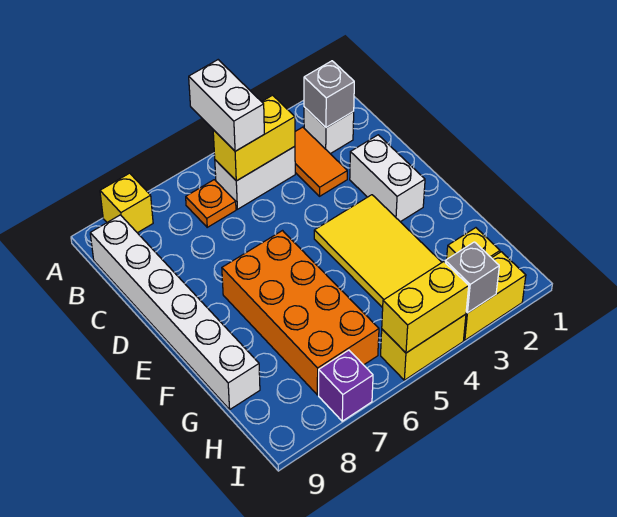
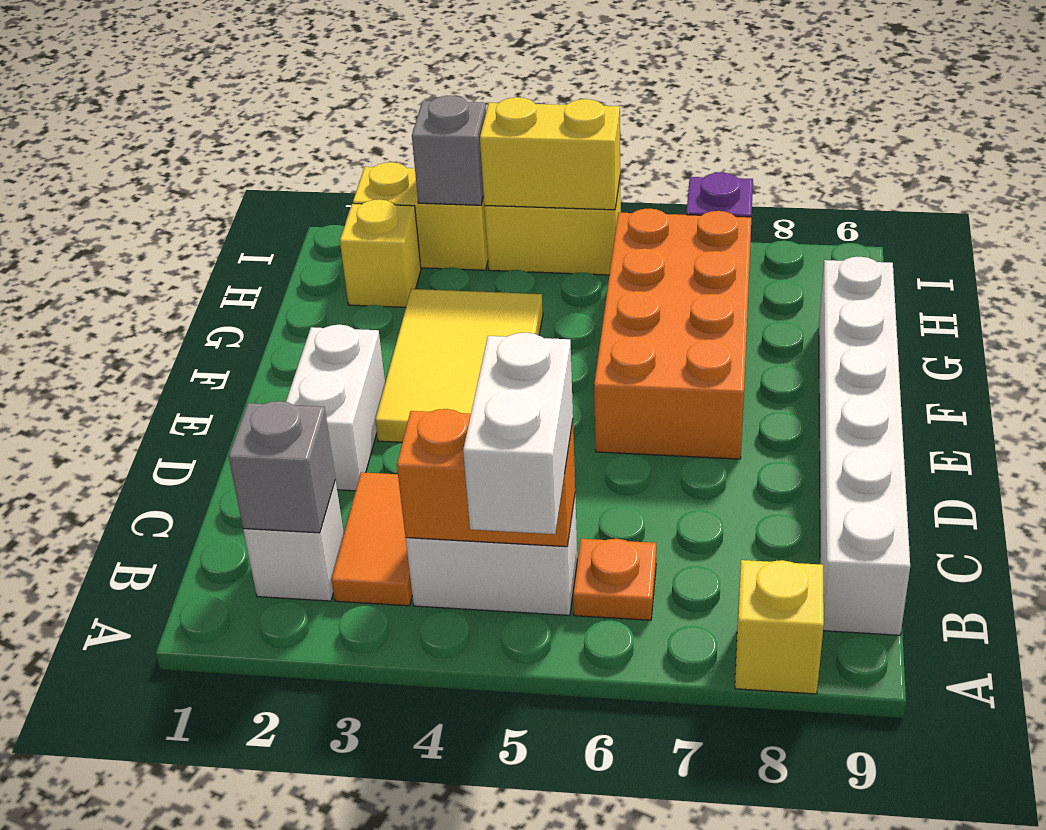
yellow brick B4:B5 level 2 -> orange brick B4:B5 level 2

